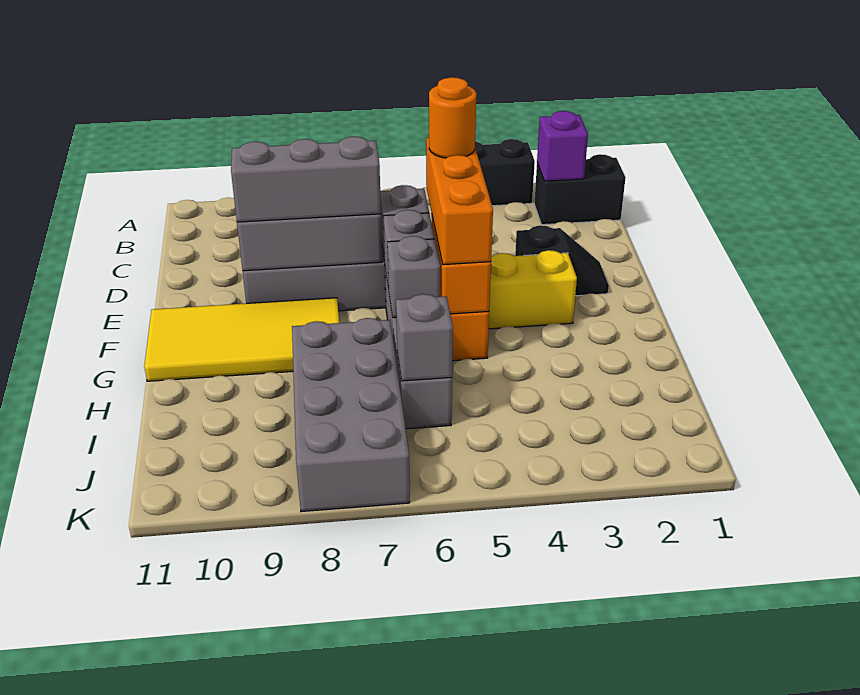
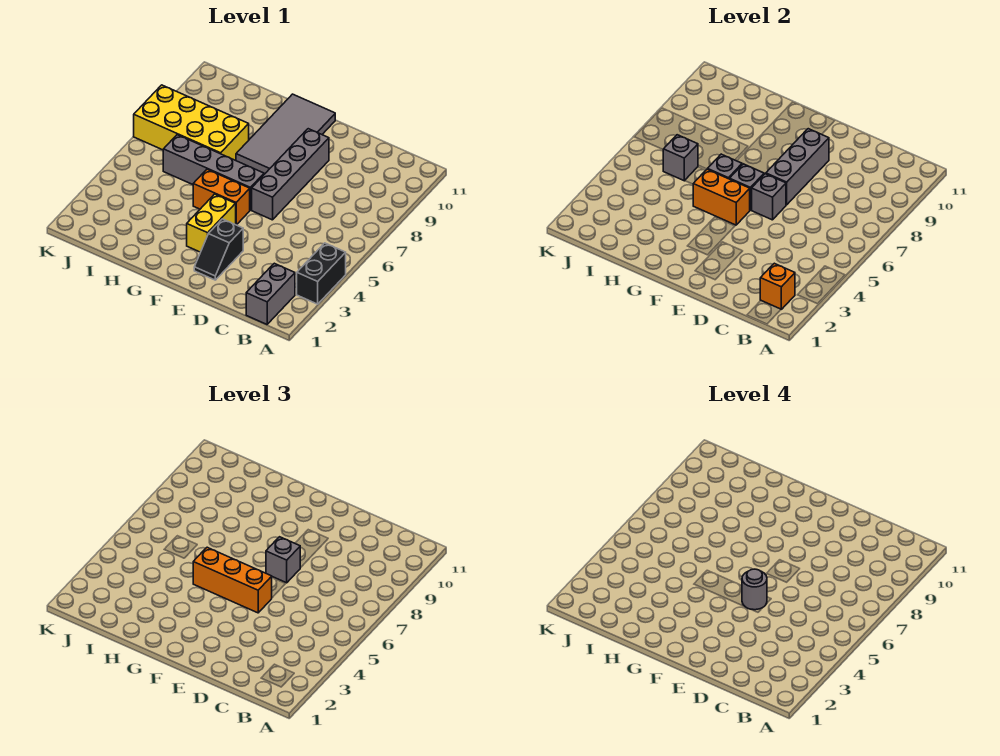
black brick B1:B2 level 1 -> grey brick B1:B2 level 1
purple brick B2 level 2 -> orange brick B2 level 2
orange round brick E5 level 4 -> grey round brick E5 level 4
grey brick E7:E9 level 3 -> grey brick E7 level 3
yellow tile F8:G11 level 1 -> grey tile F8:G11 level 1
grey brick H7:K8 level 1 -> yellow brick H7:K8 level 1

